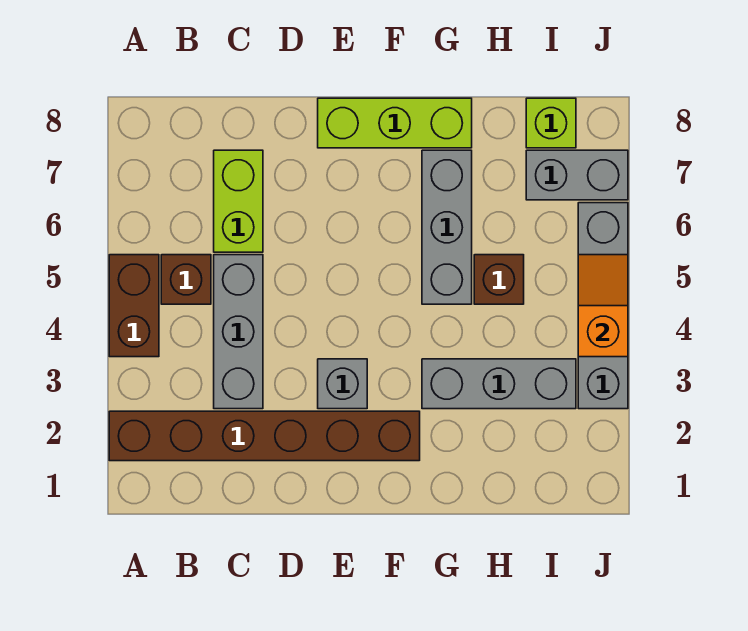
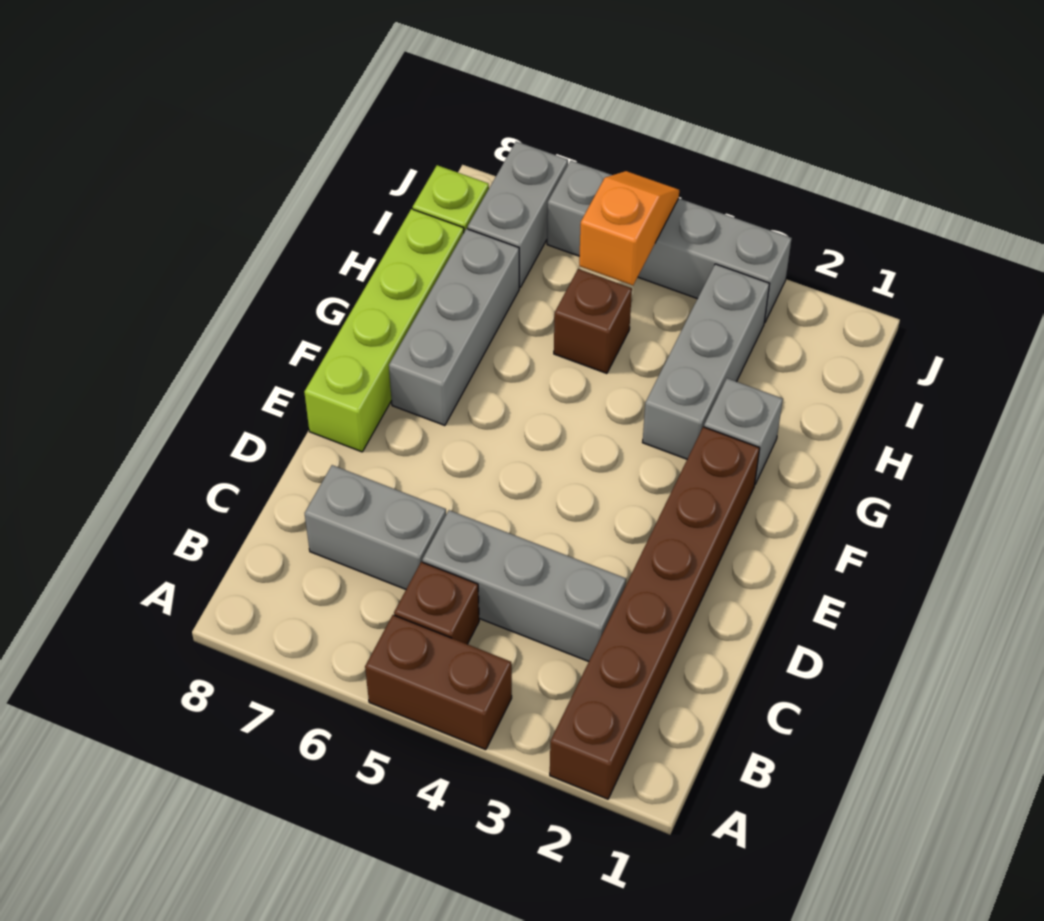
lime brick C6:C7 level 1 -> grey brick C6:C7 level 1
grey brick E3 level 1 -> grey brick G2 level 1
lime brick E8:G8 level 1 -> lime brick E8:H8 level 1
grey brick G5:G7 level 1 -> grey brick F7:H7 level 1
orange slope J4:J5 level 2 top 4 -> orange slope I5:J5 level 2 top I

